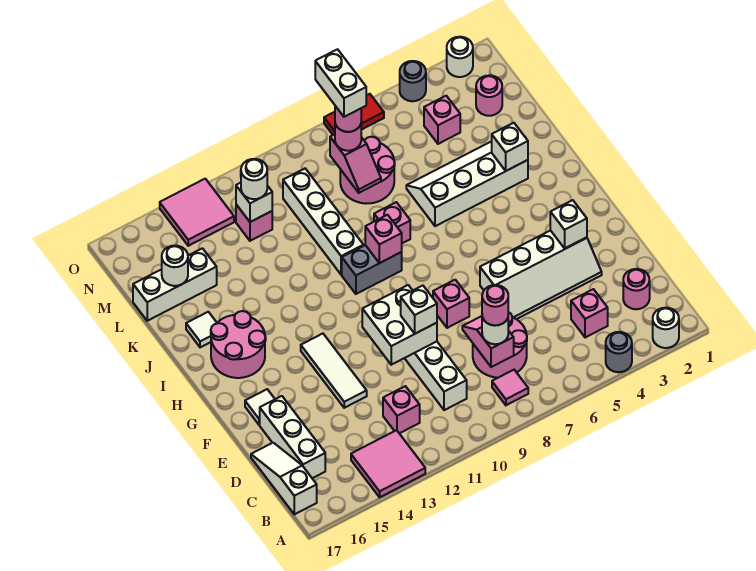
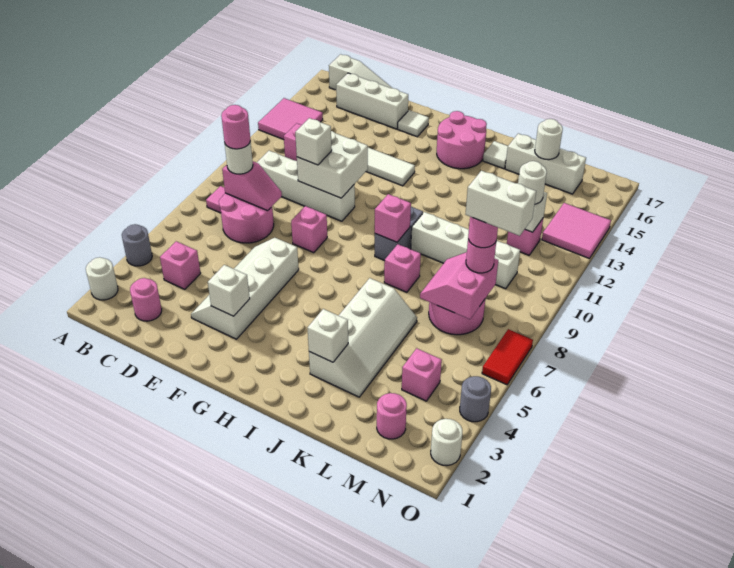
pink slope L8:M8 level 2 top M -> pink slope L7:M8 level 2 top M
white brick L15:L17 level 1 -> white brick K16:M16 level 1

